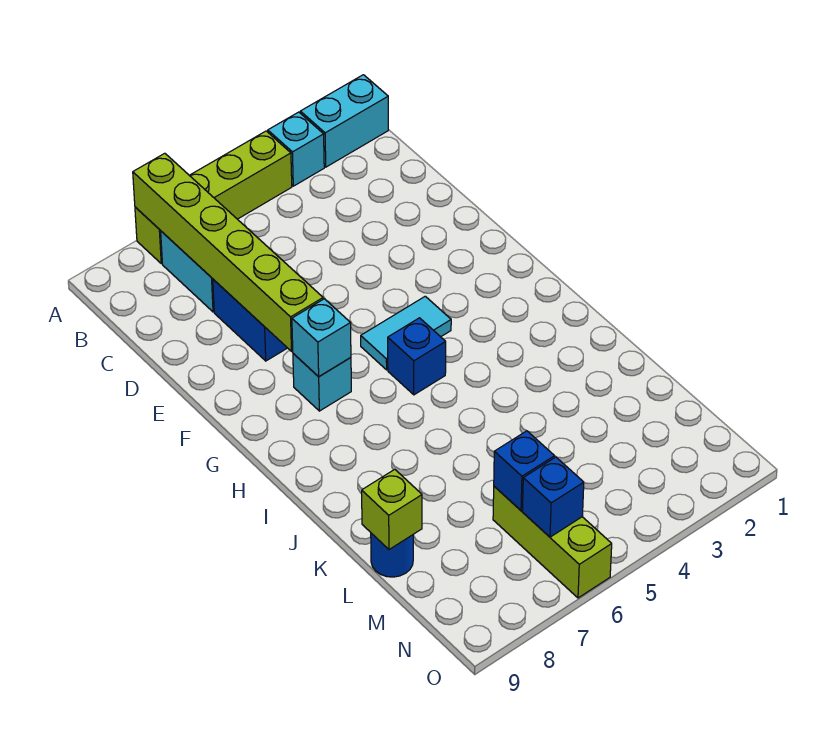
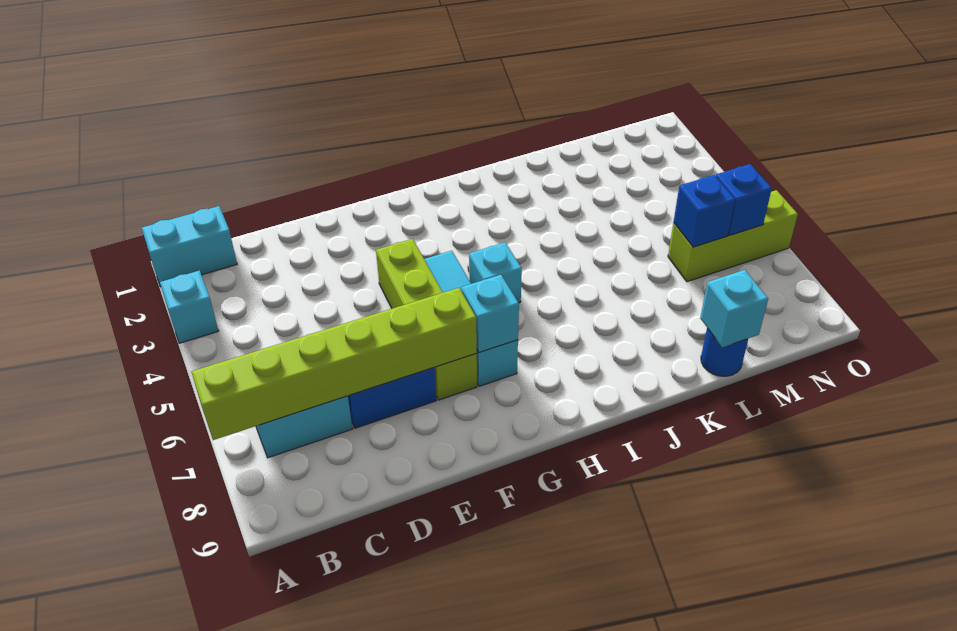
cyan brick A1:A2 level 1 -> cyan brick A1:B1 level 1
lime brick A4:A7 level 1 -> lime brick F4:F7 level 1
blue brick H5 level 1 -> cyan brick H5 level 1
lime brick L9 level 2 -> cyan brick L9 level 2

